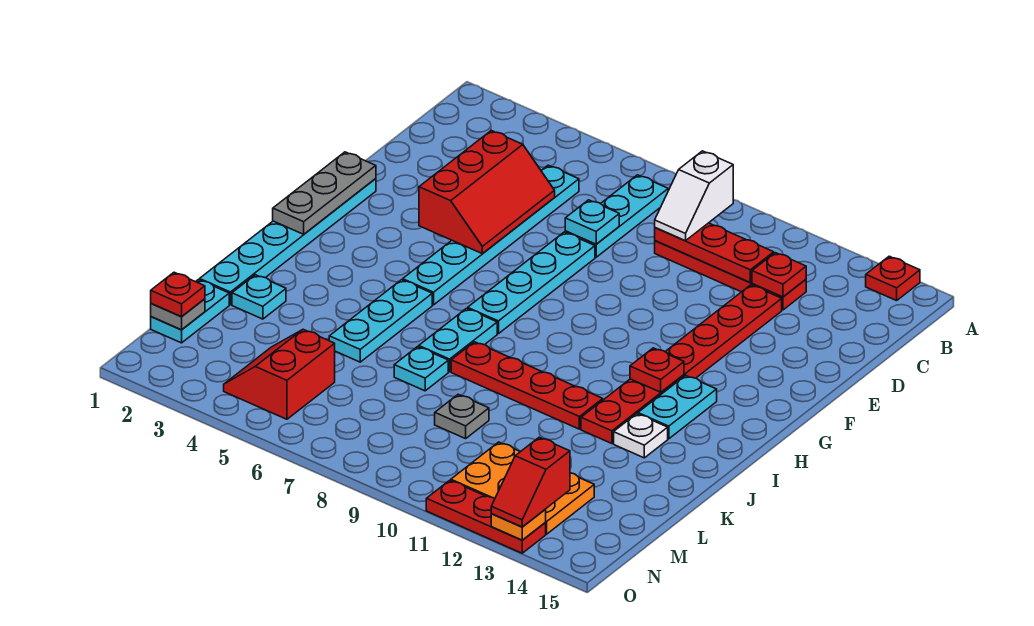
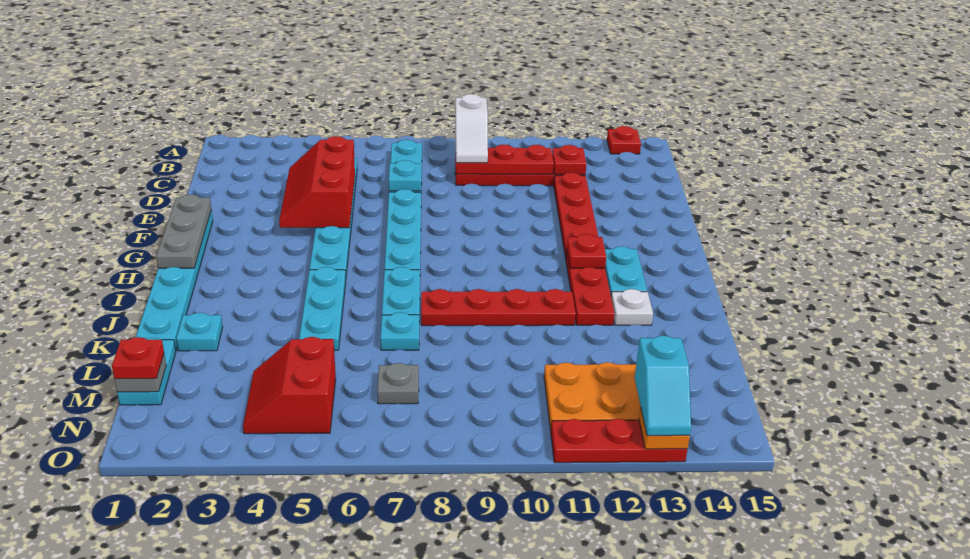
red slope D4:F5 level 2 top 4 -> red slope D4:F5 level 2 top 5
grey plate L9 level 1 -> grey plate M7 level 1
red slope N13:O13 level 3 top N -> cyan slope N13:O13 level 3 top N

